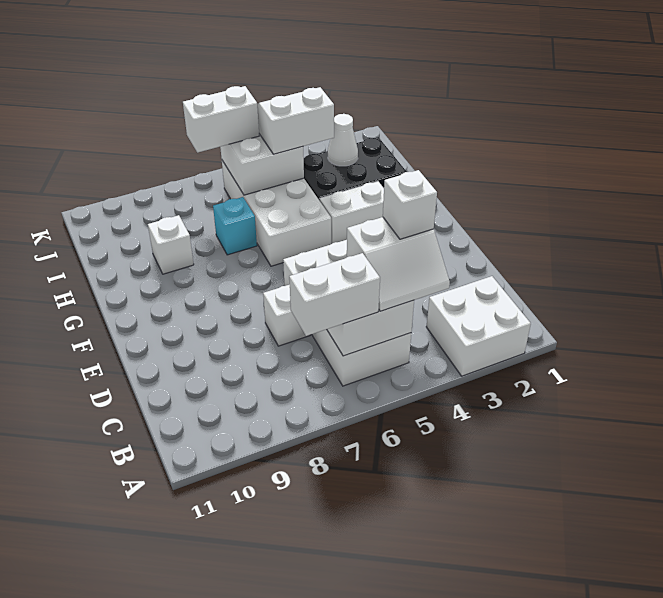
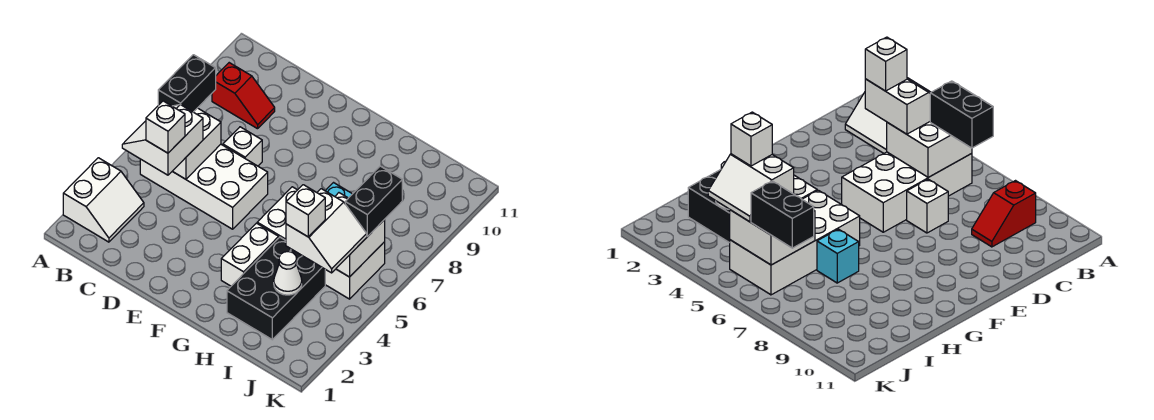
white brick A2:B3 level 1 -> white slope A2:B3 level 1 top A
white brick B6:B7 level 3 -> black brick B6:B7 level 3
none -> red slope B9:C9 level 1 top B
white brick H9 level 1 -> white brick I4 level 4
white brick J6:J7 level 3 -> black brick J6:J7 level 3

